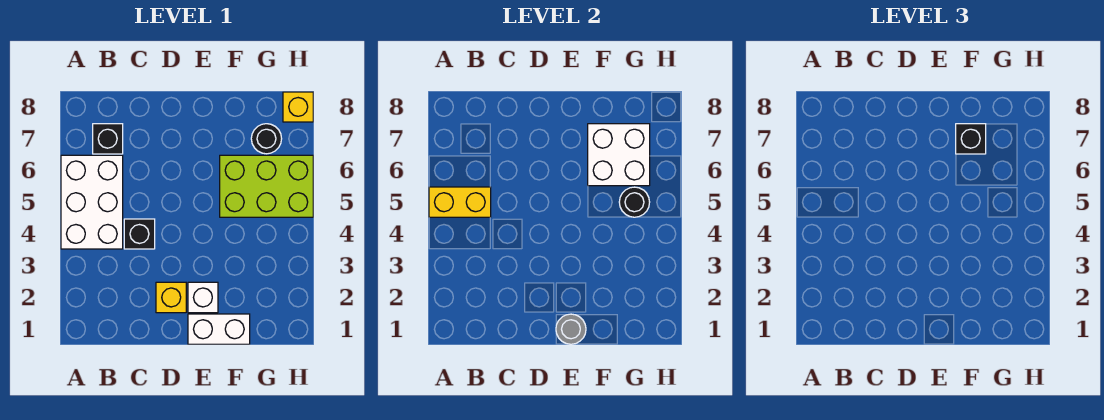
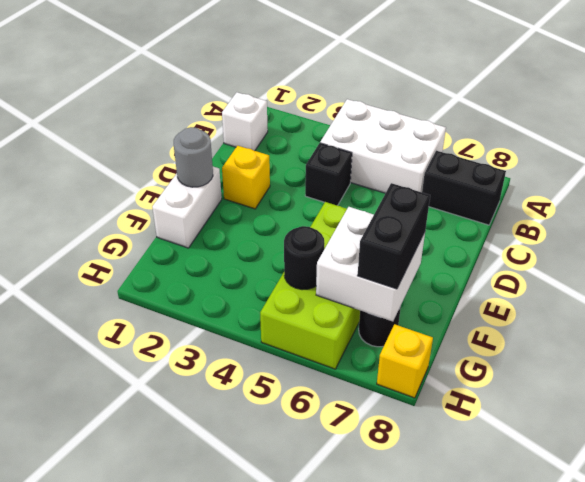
yellow brick A5:B5 level 2 -> none
black brick B7 level 1 -> black brick B7:B8 level 1
white brick E2 level 1 -> white brick B1 level 1
lime brick F5:H6 level 1 -> lime brick E5:H6 level 1
black brick F7 level 3 -> black brick F7:G7 level 3

